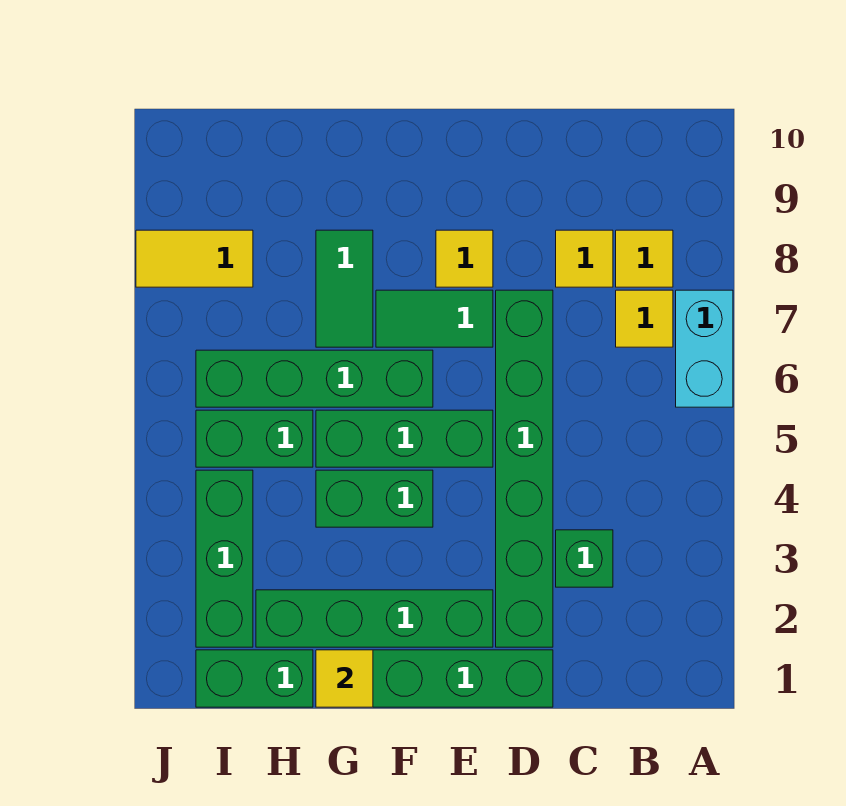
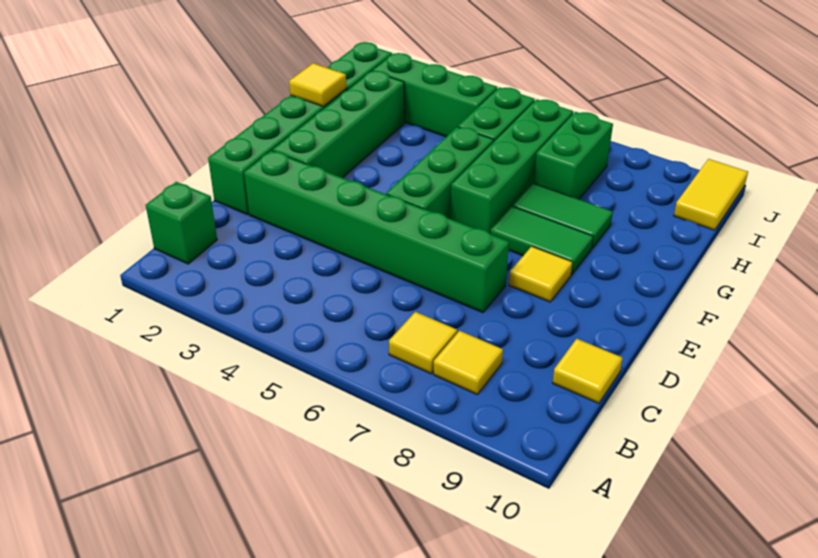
cyan brick A6:A7 level 1 -> none
green brick C3 level 1 -> green brick B1 level 1
yellow tile C8 level 1 -> yellow tile C10 level 1
green tile E7:F7 level 1 -> green tile F7:F8 level 1
green brick F4:G4 level 1 -> green brick H7:I7 level 1
yellow tile I8:J8 level 1 -> yellow tile I10:J10 level 1

